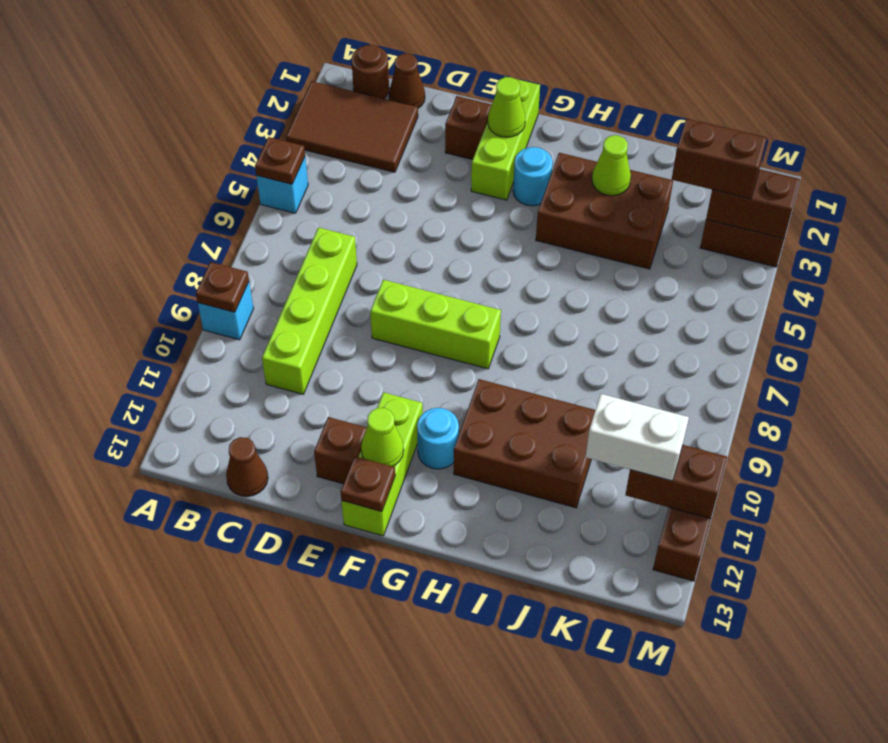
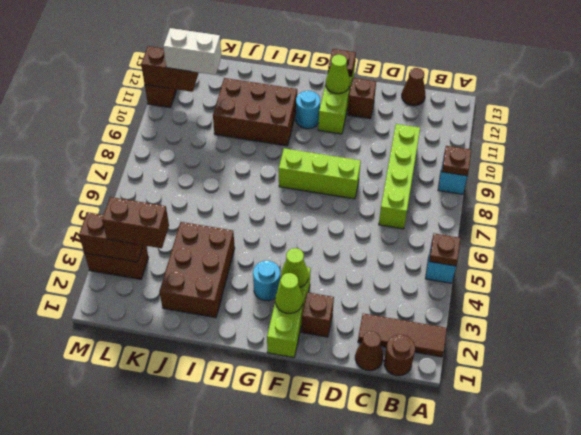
brown tile A2:C3 level 1 -> brown tile A2:C2 level 1
brown brick H3:J4 level 1 -> brown brick I2:J4 level 1
lime cone I3 level 2 -> lime cone F3 level 2

